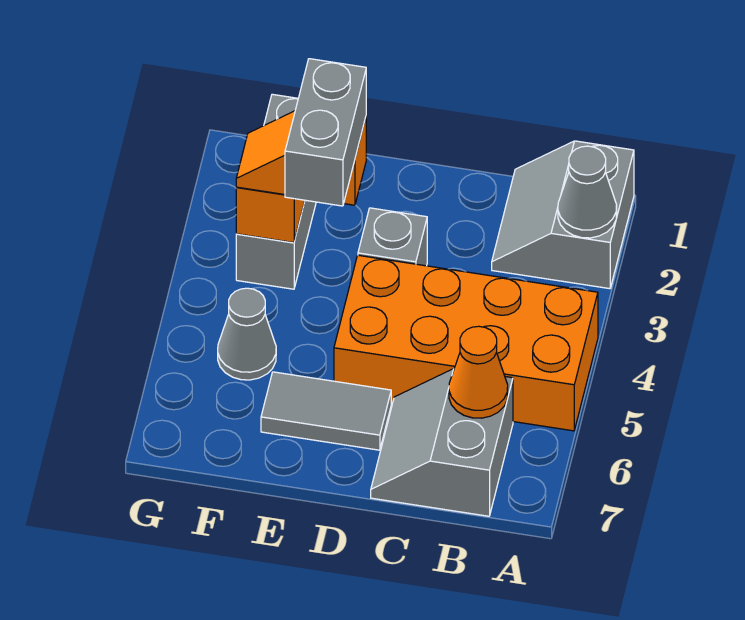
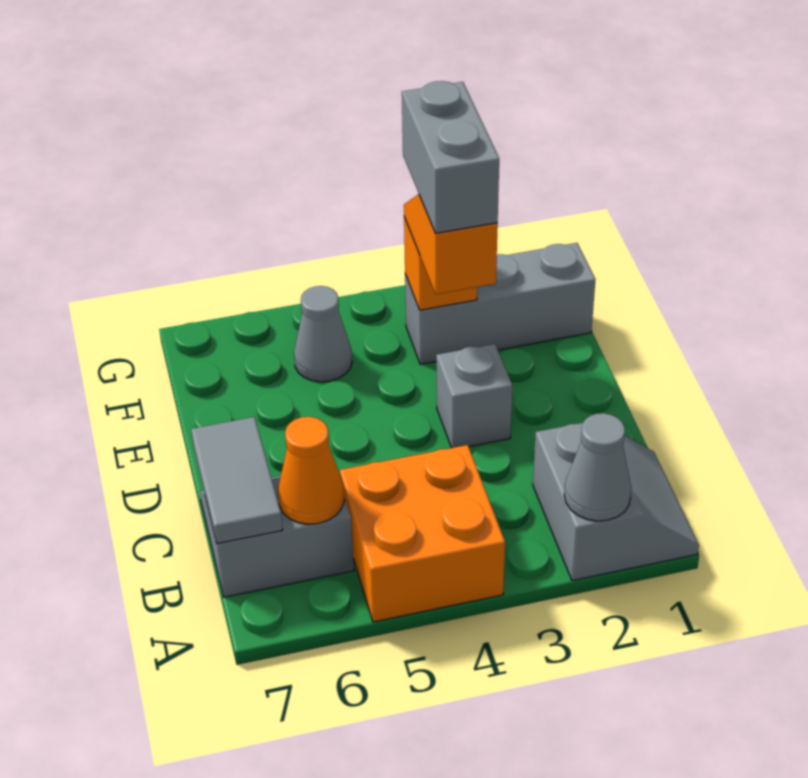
grey slope A1:B2 level 1 top A -> grey slope A1:B2 level 1 top 2
orange brick A4:D5 level 1 -> orange brick A4:B5 level 1
grey tile D6:E6 level 1 -> grey tile B7:C7 level 2
grey brick E3:E4 level 4 -> grey brick E3:F3 level 4

